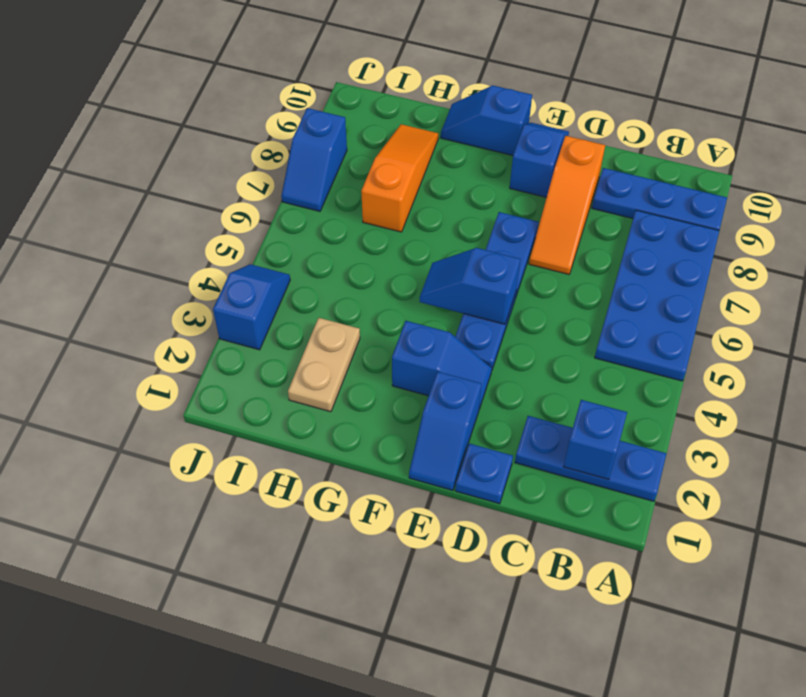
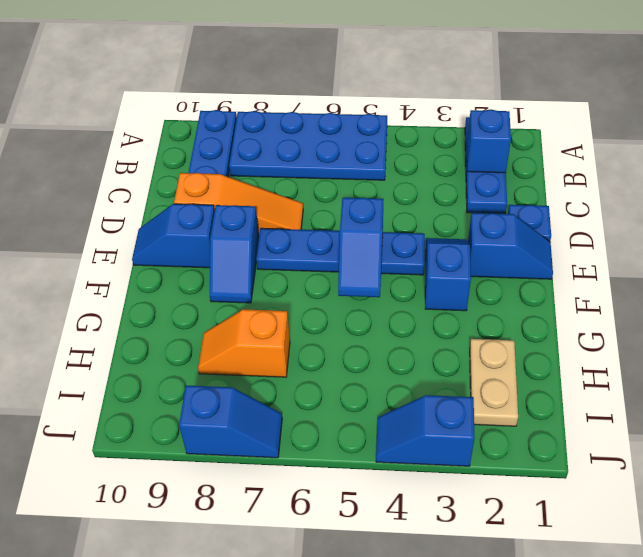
blue slope F10:G10 level 1 top F -> blue slope E8:F8 level 1 top E
tan plate H2:H3 level 1 -> tan plate H2:I2 level 1
orange slope H7:H9 level 1 top 7 -> orange slope H7:H8 level 1 top 7

